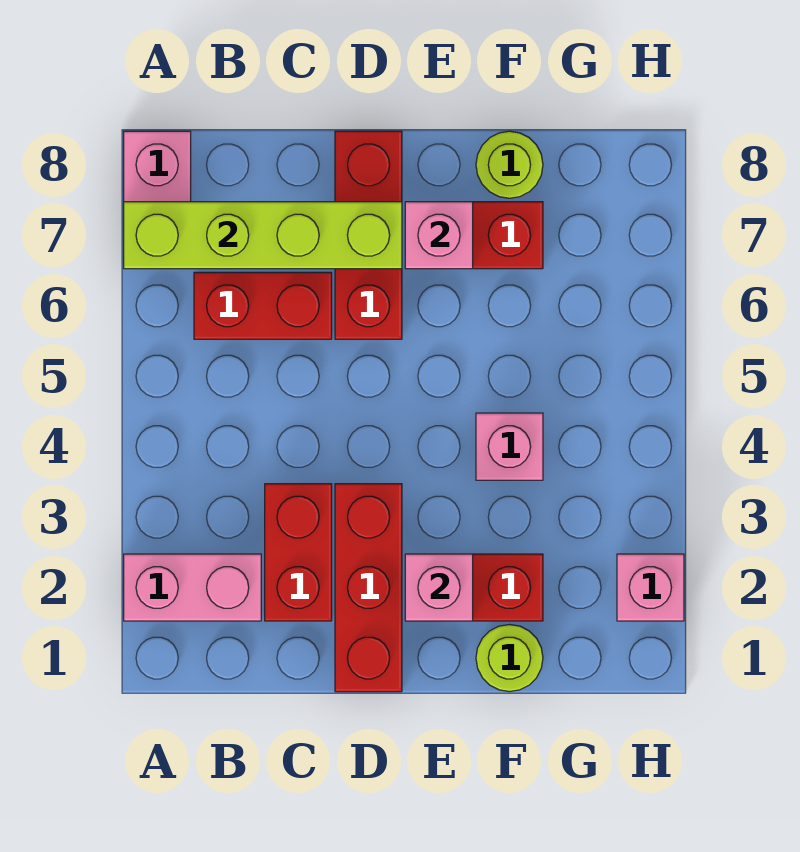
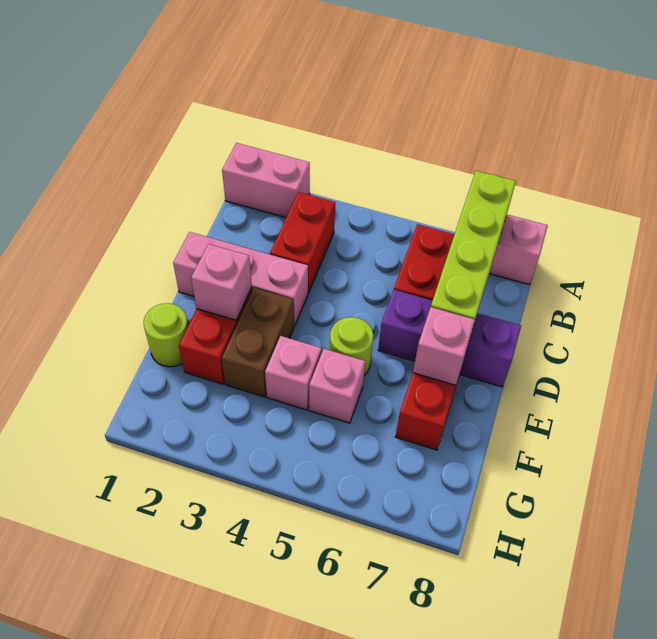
pink brick A2:B2 level 1 -> pink brick A1:A2 level 1
red brick C2:C3 level 1 -> red brick B3:C3 level 1
red brick D1:D3 level 1 -> pink brick D1:D3 level 1
red brick D6:D8 level 1 -> purple brick D6:D8 level 1
none -> brown brick E3:F3 level 1
lime round brick F8 level 1 -> lime round brick E5 level 1
pink brick H2 level 1 -> pink brick F5 level 1

